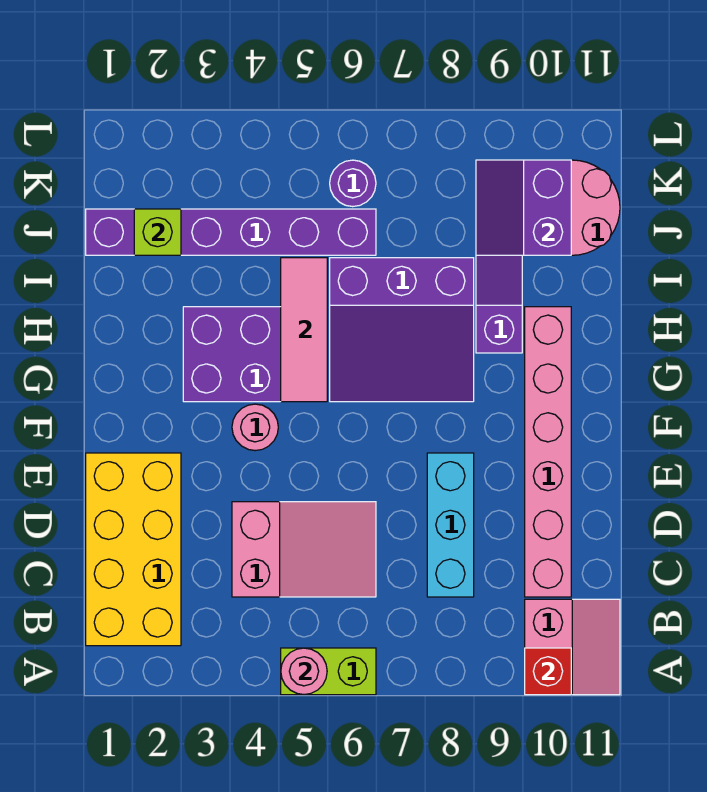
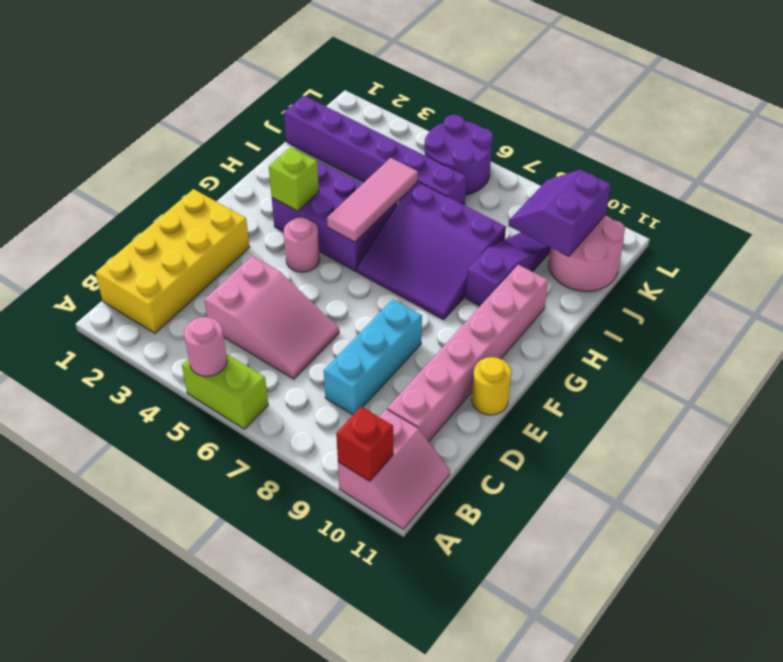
none -> yellow round brick E11 level 1
lime brick J2 level 2 -> lime brick G3 level 2
purple round brick K6 level 1 -> purple round brick K5:L6 level 1

